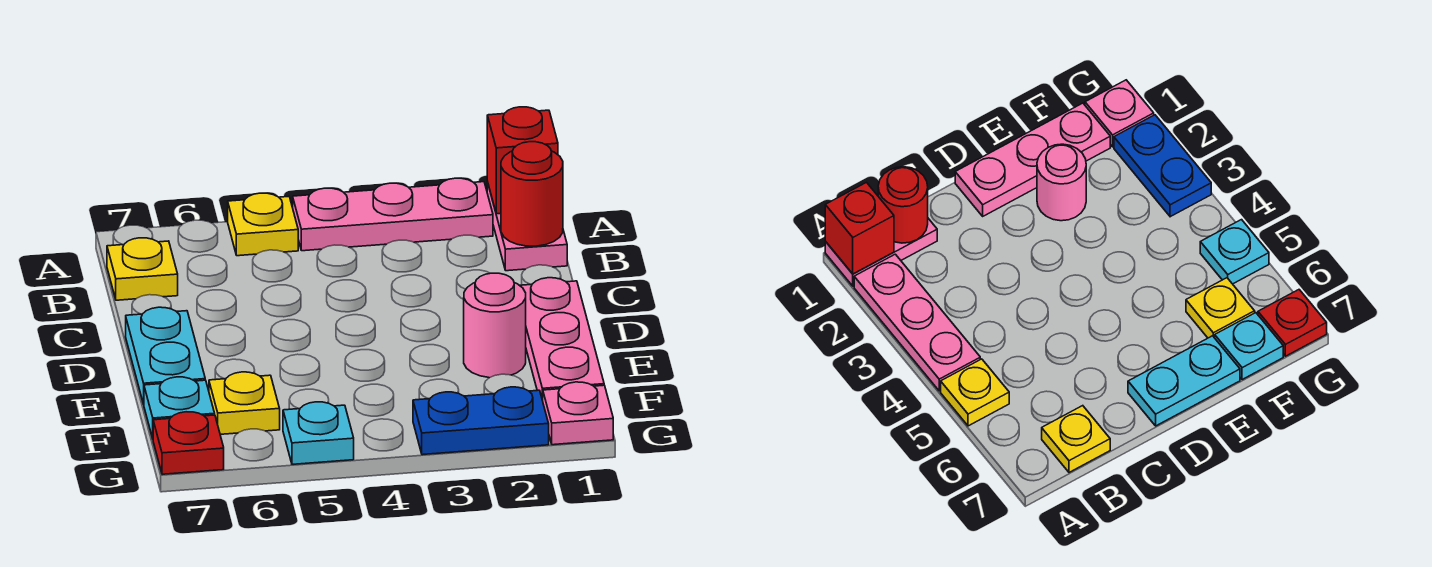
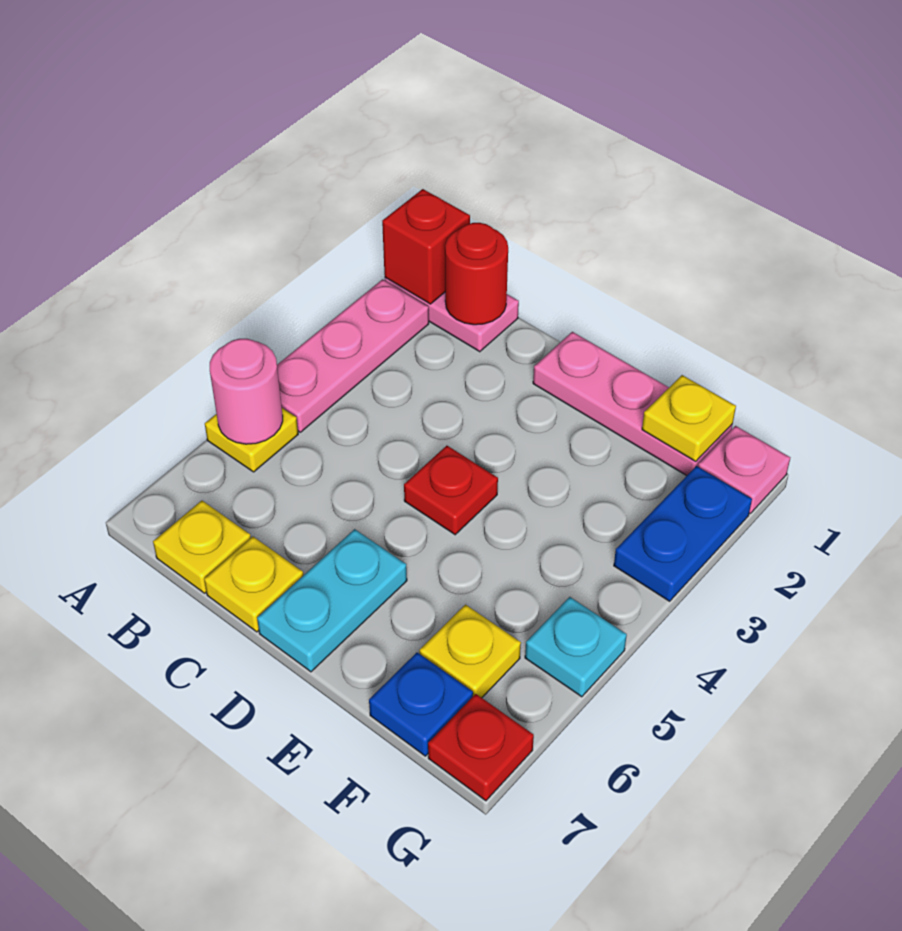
none -> yellow plate C7 level 1
none -> red plate D4 level 1
cyan plate D7:E7 level 1 -> cyan plate D6:D7 level 1
pink round brick E2 level 1 -> pink round brick A5 level 2
none -> yellow plate F1 level 2
cyan plate F7 level 1 -> blue plate F7 level 1

